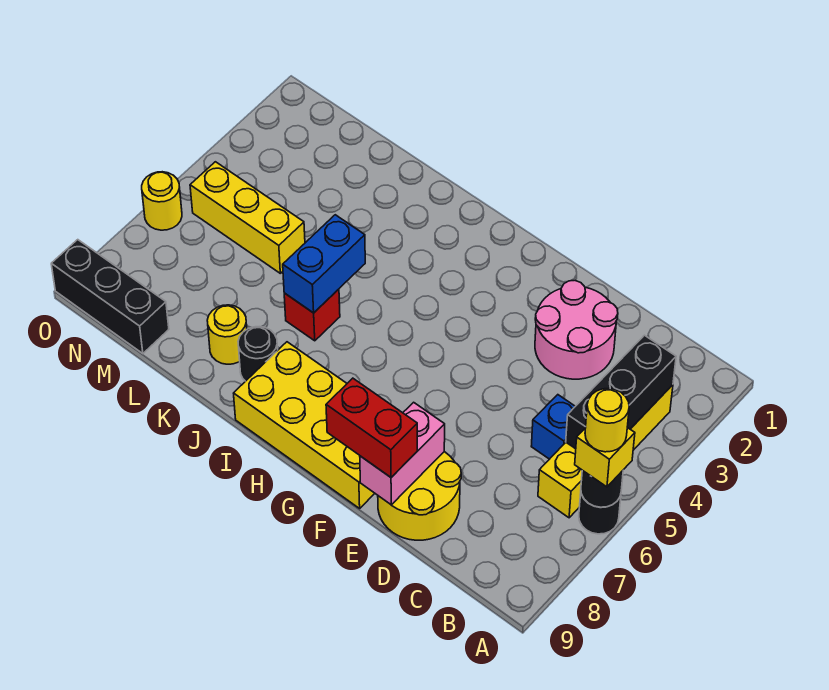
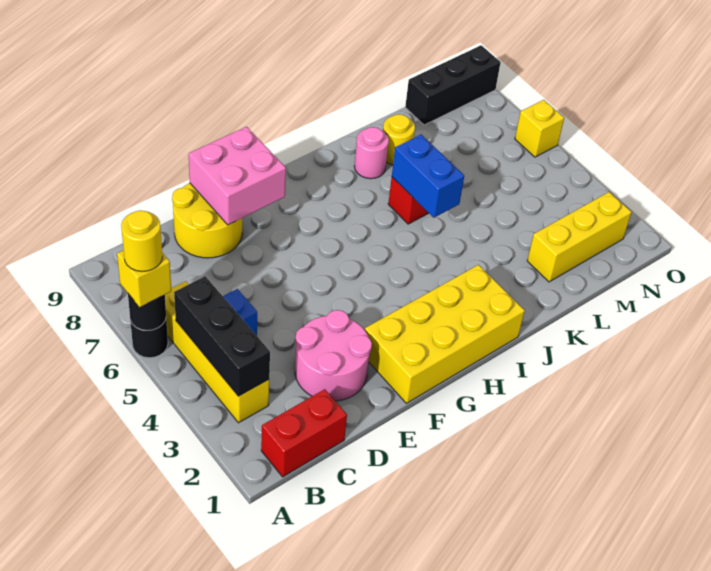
pink brick E8:E9 level 2 -> pink brick E8:F9 level 2
red brick E9:F9 level 3 -> red brick B1:C1 level 1
yellow brick F8:I9 level 1 -> yellow brick F1:I2 level 1
black round brick J8 level 1 -> pink round brick J8 level 1
yellow brick L5:N5 level 1 -> yellow brick L2:N2 level 1
yellow round brick O6 level 1 -> yellow brick O6 level 1

